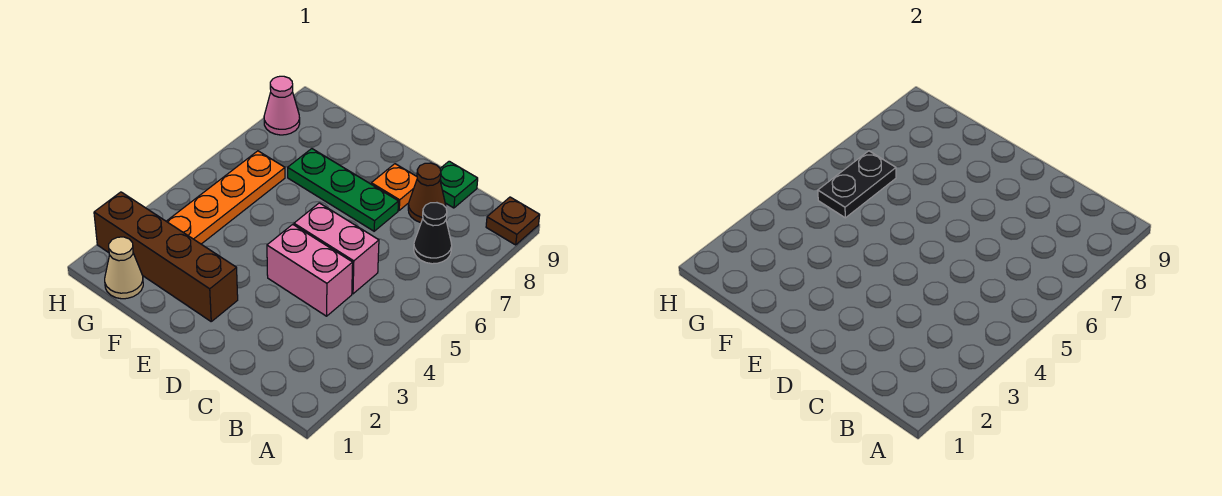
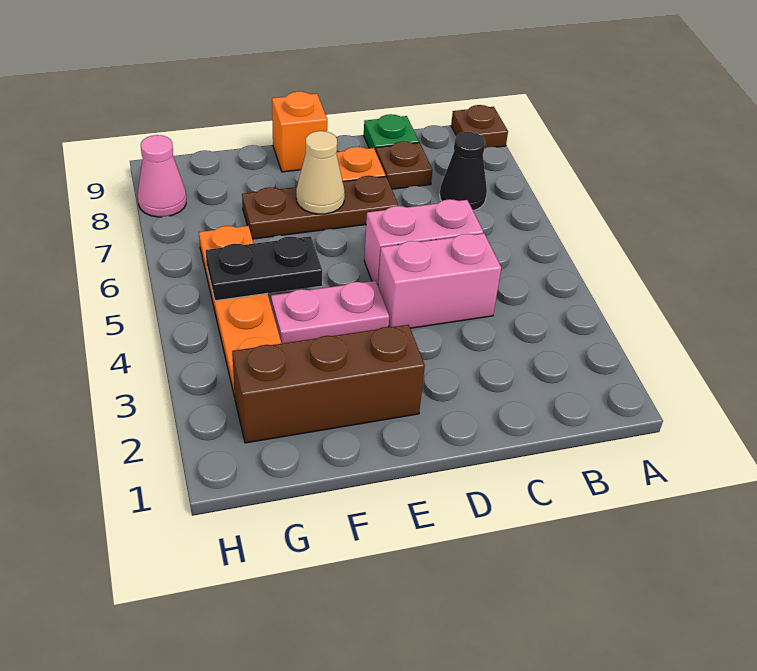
brown cone C8 level 1 -> brown plate C8 level 1
green plate D7:F7 level 1 -> brown plate D7:F7 level 1
brown brick E2:H2 level 1 -> brown brick E2:G2 level 1
none -> pink plate E4:F4 level 1
none -> orange brick E9 level 1
tan cone G1 level 1 -> tan cone E7 level 2
black plate G5:G6 level 2 -> black plate F5:G5 level 2

